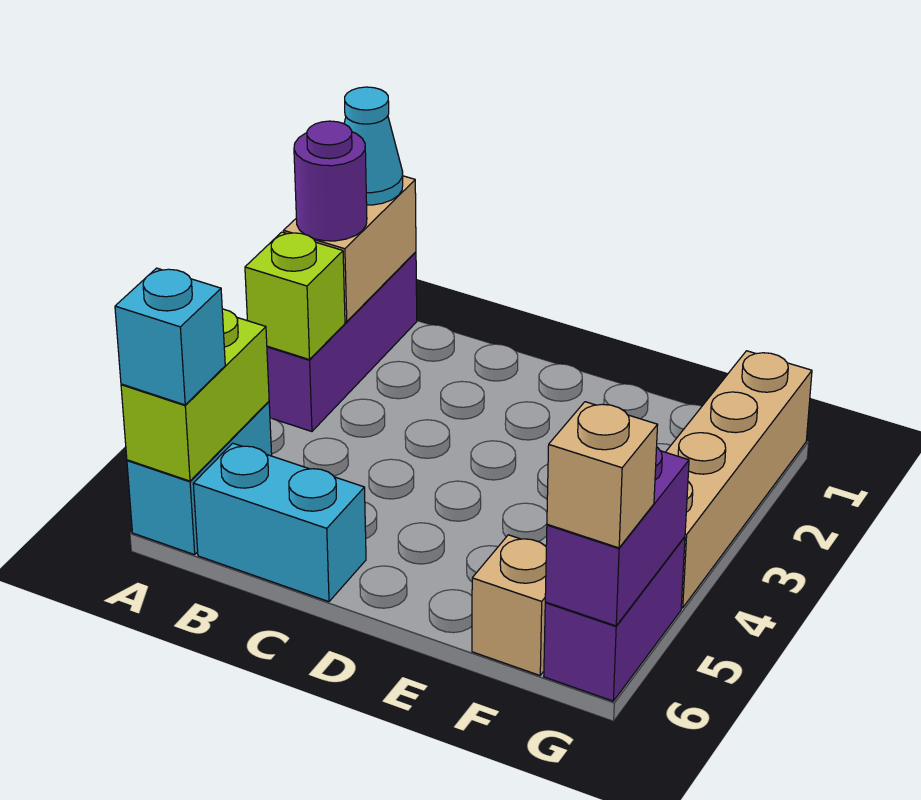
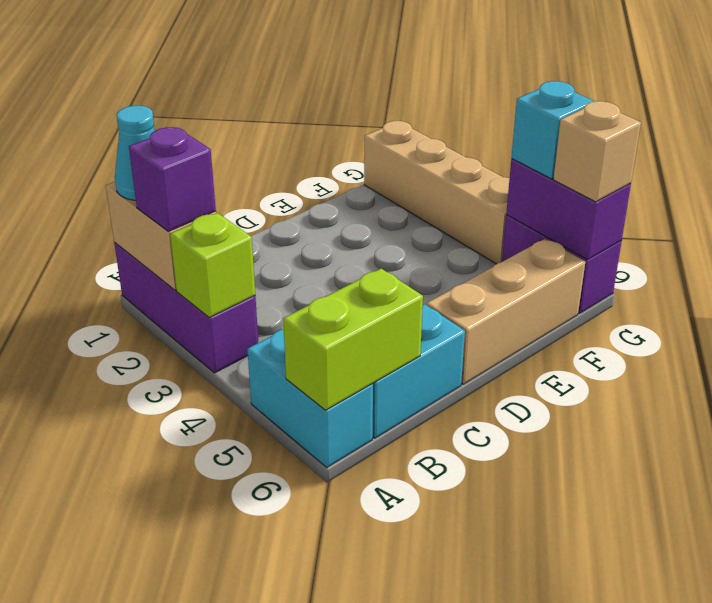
purple round brick A2 level 3 -> purple brick A2 level 3
lime brick A5:A6 level 2 -> lime brick A6:B6 level 2
cyan brick A6 level 3 -> cyan brick G5 level 3
tan brick F6 level 1 -> tan brick D6:F6 level 1

